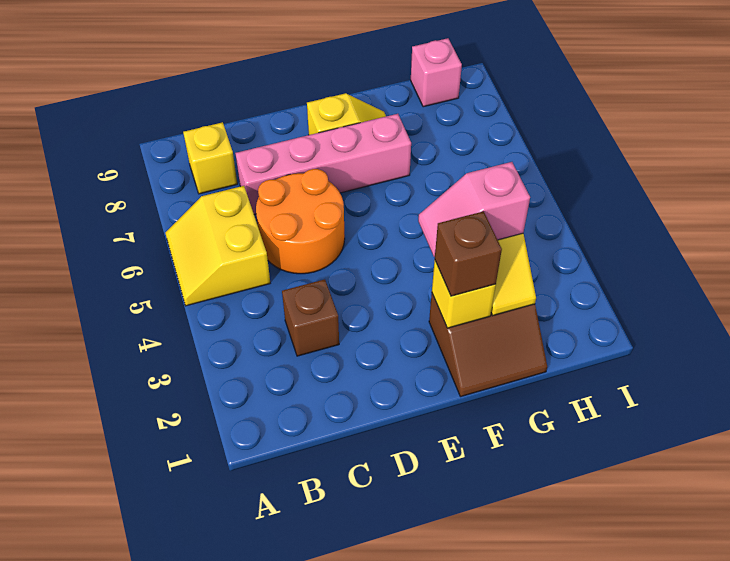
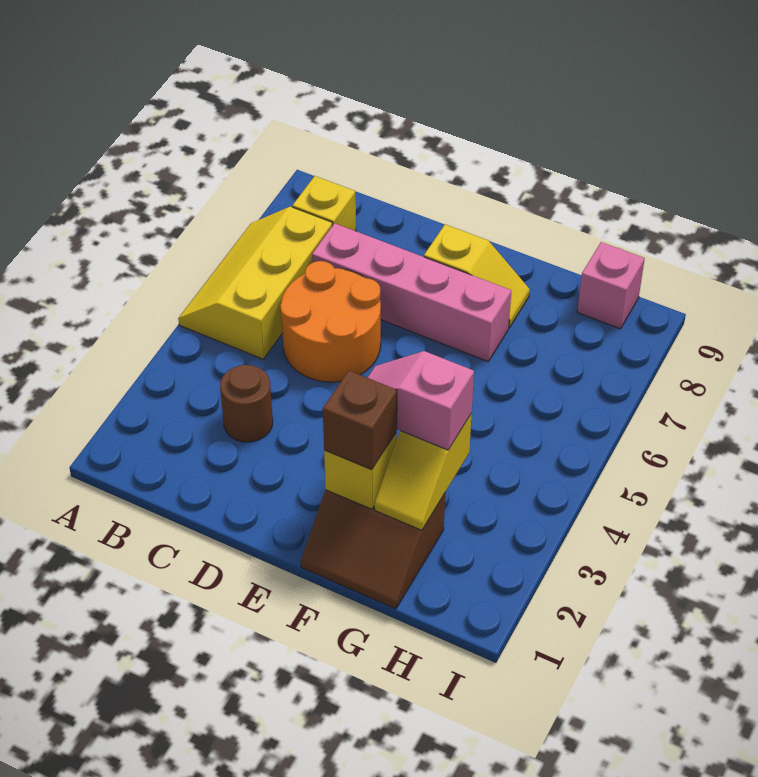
yellow slope A5:B6 level 1 top B -> yellow slope A5:B7 level 1 top B
brown brick C3 level 1 -> brown round brick C3 level 1

